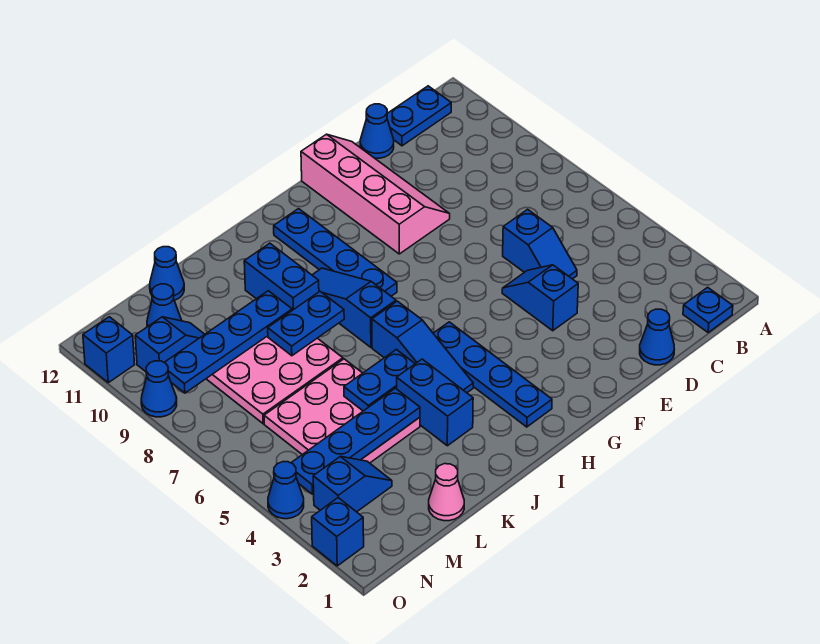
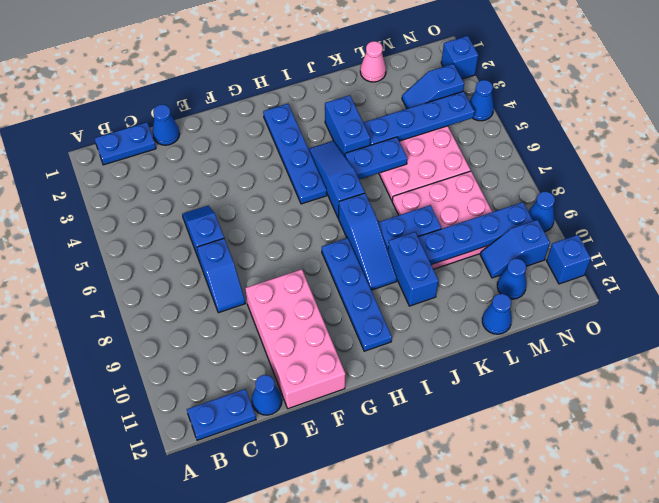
blue plate B1 level 1 -> blue plate B1:C1 level 1
blue slope E4:E5 level 1 top 4 -> blue slope D7:D8 level 1 top 7
pink slope E9:F12 level 1 top F -> pink brick E9:F12 level 1

